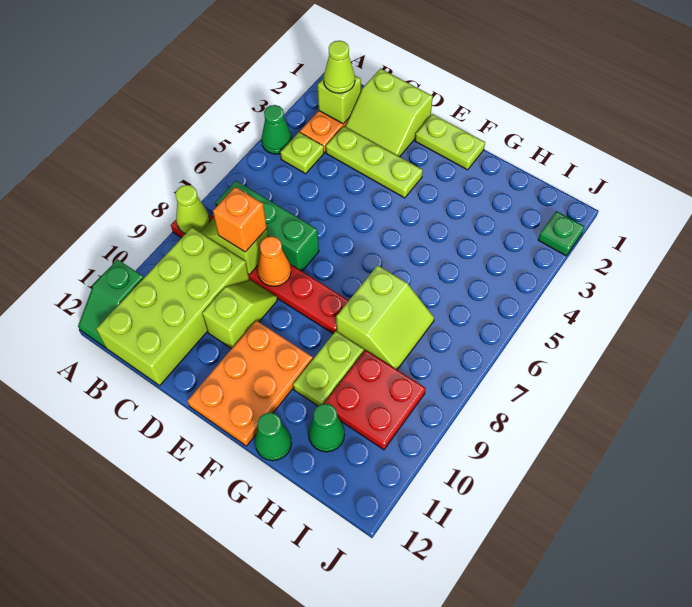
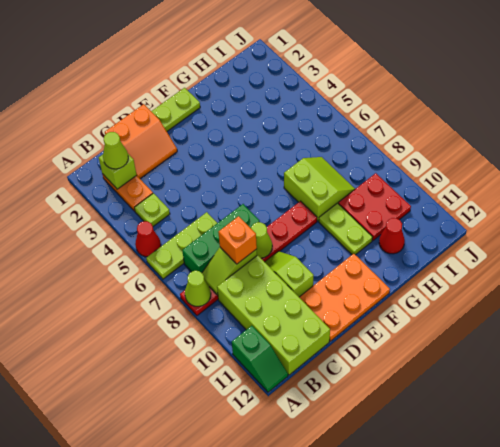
green cone A4 level 1 -> none
none -> red cone A5 level 1
lime slope C1:D2 level 1 top 1 -> orange slope C1:D2 level 1 top 1
lime plate C3:E3 level 1 -> lime plate A6:C6 level 1
orange cone D8 level 2 -> lime cone D8 level 2
orange plate E10:F12 level 1 -> orange plate D11:F12 level 1
green cone G12 level 1 -> none
green cone H11 level 1 -> red cone H11 level 1
green plate J2 level 1 -> none

